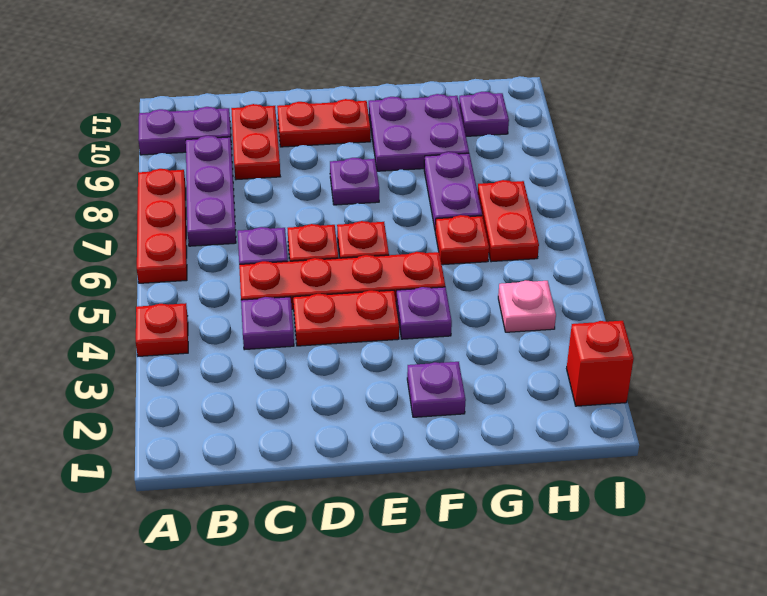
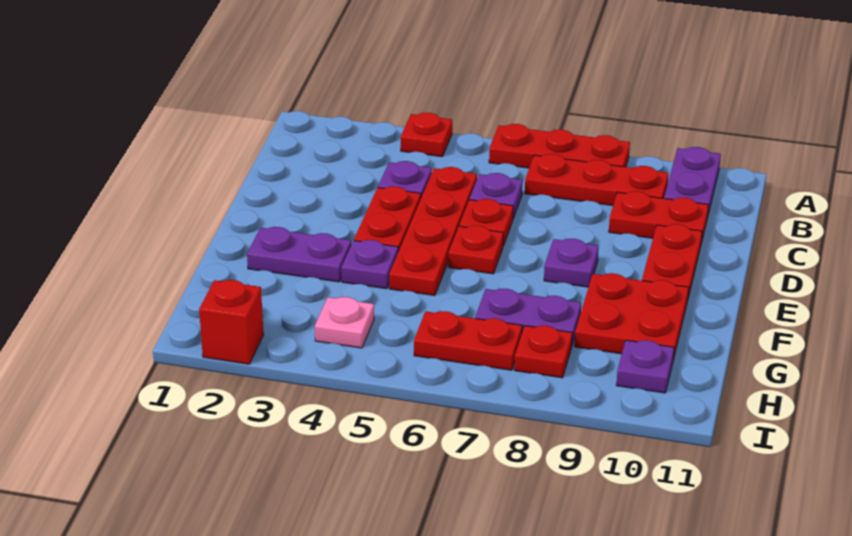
purple plate B7:B9 level 1 -> red plate B7:B9 level 1
purple plate F2 level 1 -> purple plate F2:F3 level 1
purple plate F9:G10 level 1 -> red plate F9:G10 level 1
red plate G6 level 1 -> red plate H8 level 1

